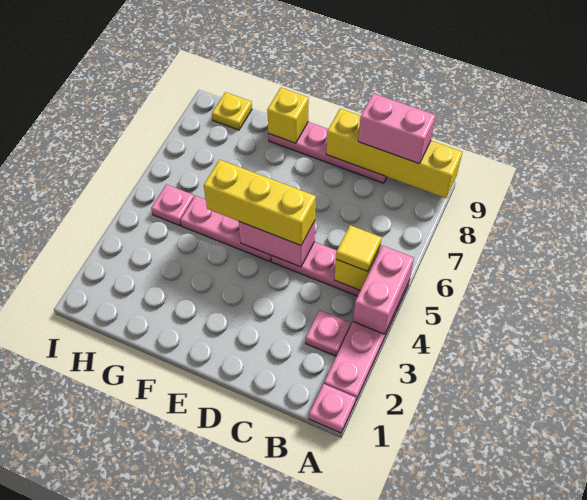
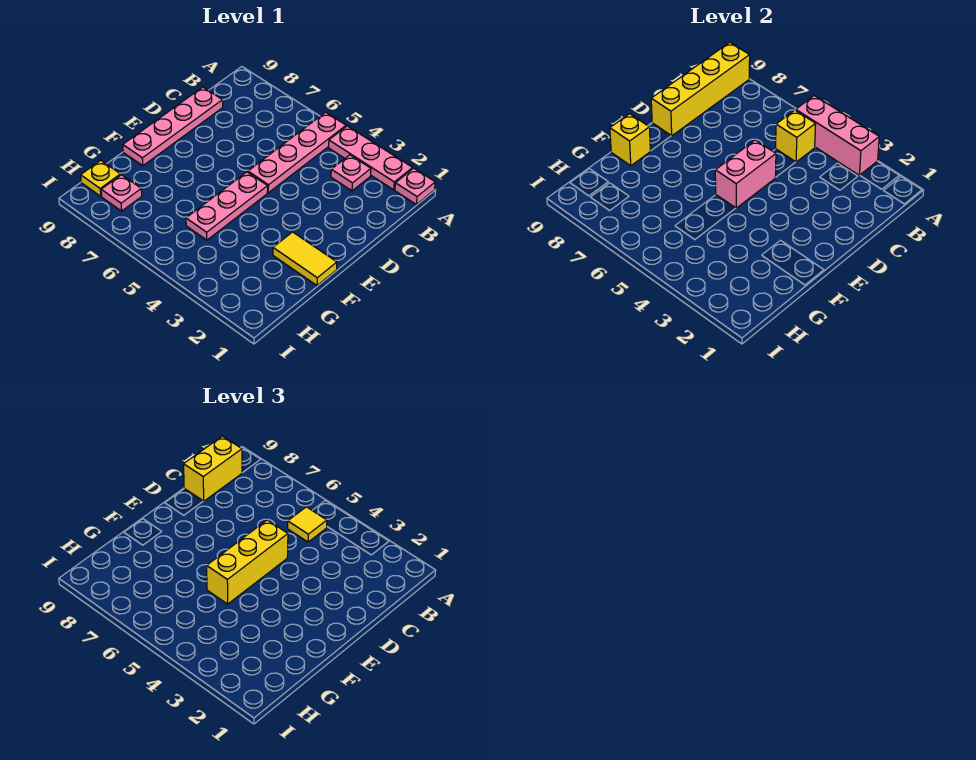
pink brick A4:A5 level 2 -> pink brick A3:A5 level 2
pink brick B9:C9 level 3 -> yellow brick B9:C9 level 3
none -> yellow tile F1:F2 level 1
pink plate H5 level 1 -> pink plate H8 level 1

